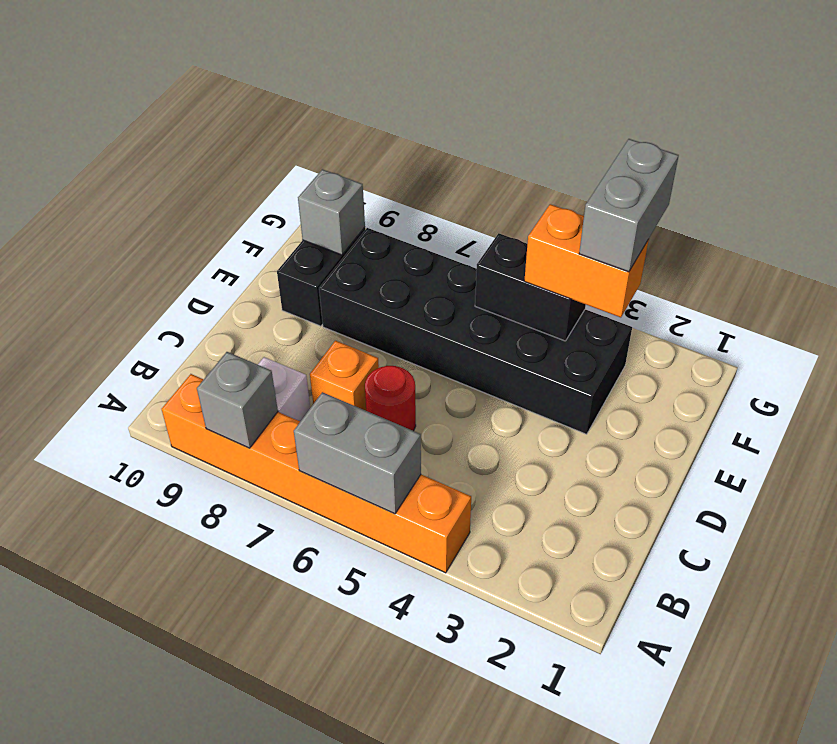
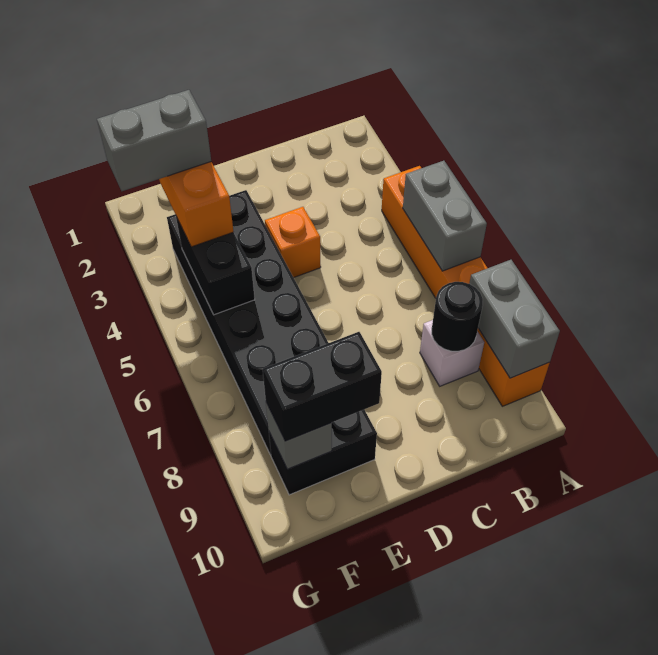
grey brick A8 level 2 -> grey brick A8:A9 level 2
none -> black round brick B8 level 2
red round brick C6 level 1 -> none
orange brick C7 level 1 -> orange brick D4 level 1
none -> black brick E9:F9 level 3

